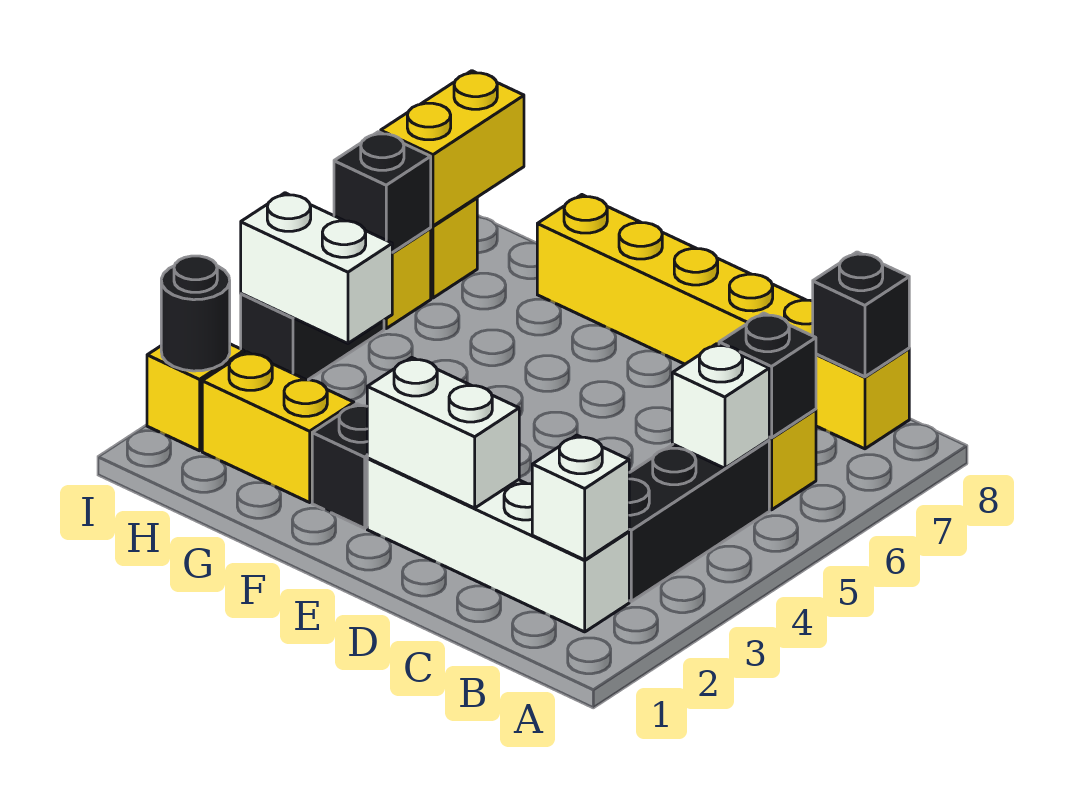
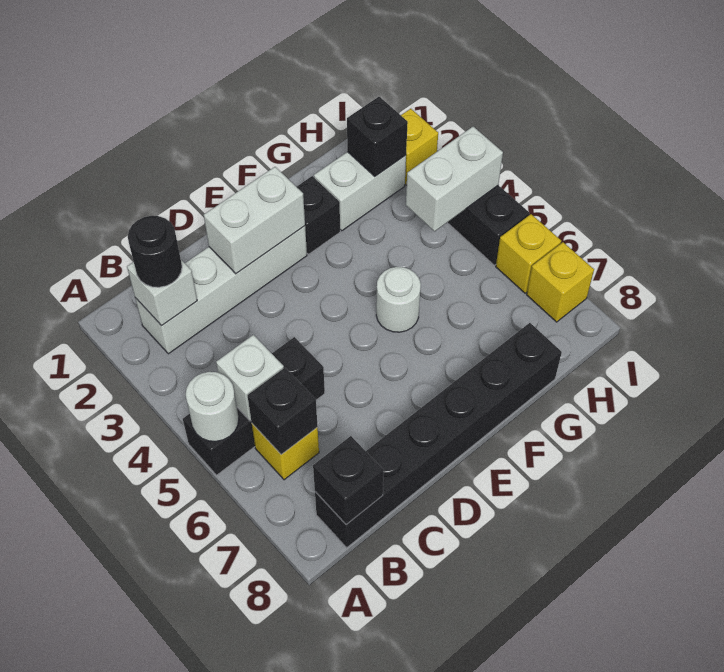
none -> white round brick A5 level 2
black brick B3:B5 level 1 -> black brick A5:C5 level 1
yellow brick B8:G8 level 1 -> black brick B8:G8 level 1
none -> white round brick F5 level 1
yellow brick G2:H2 level 1 -> white brick G2:H2 level 1
black round brick I2 level 2 -> black round brick B2 level 3
black brick I6 level 2 -> black brick H2 level 2
yellow brick I7:I8 level 2 -> none

